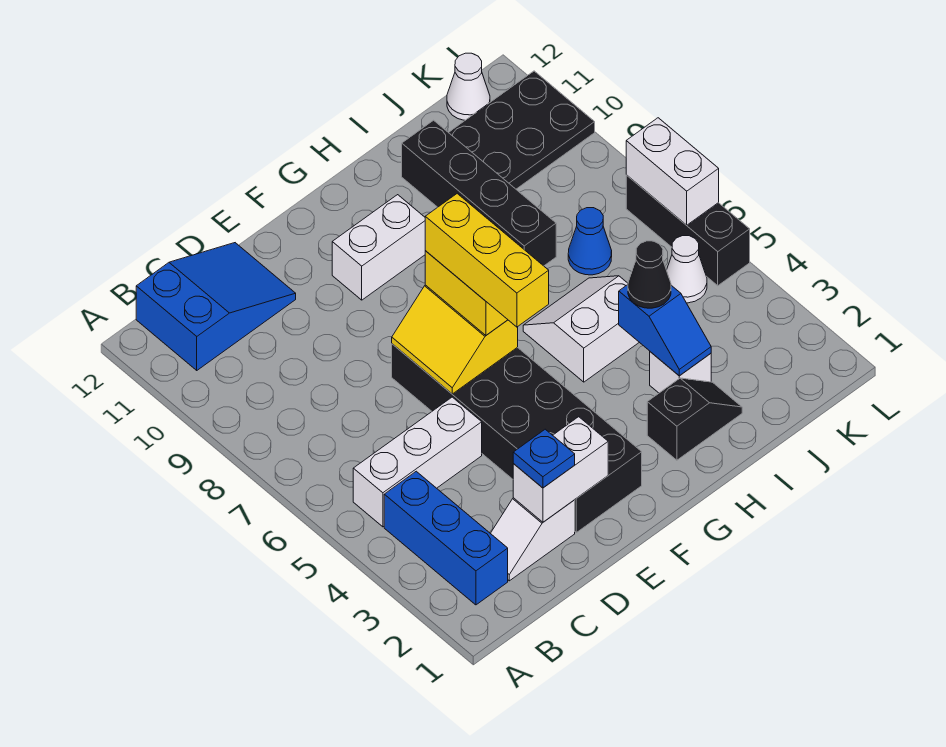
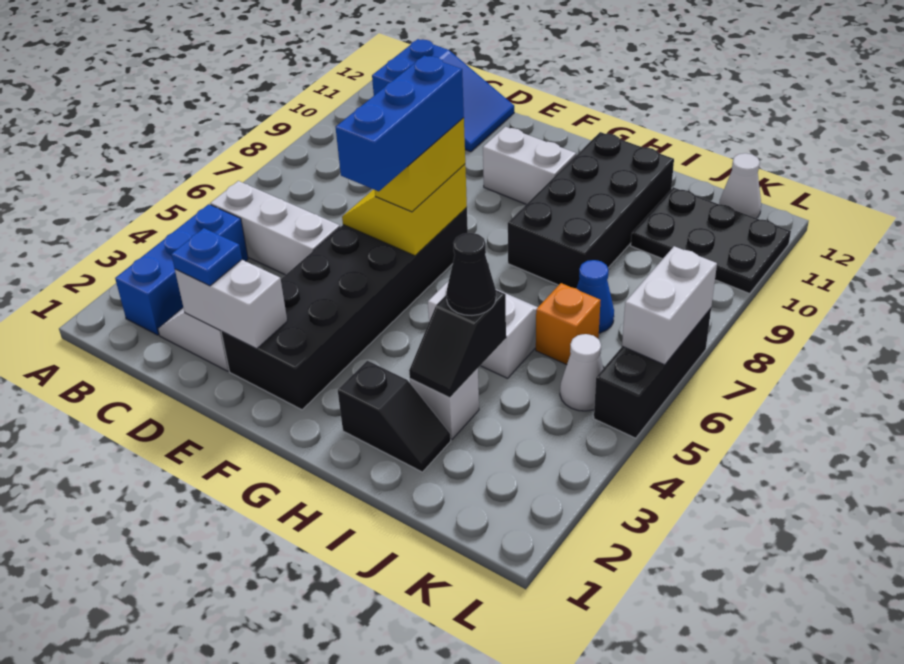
yellow brick F5:F7 level 4 -> blue brick F5:F7 level 4
blue slope I3:I4 level 2 top 4 -> black slope I3:I4 level 2 top 4
black brick I8:I11 level 1 -> black brick H8:I11 level 1
none -> orange brick J6 level 1

